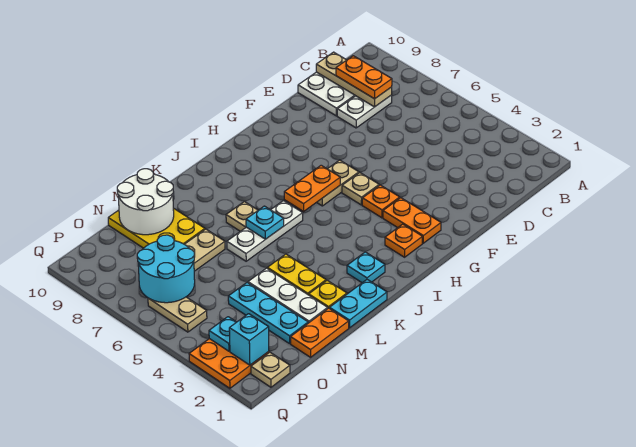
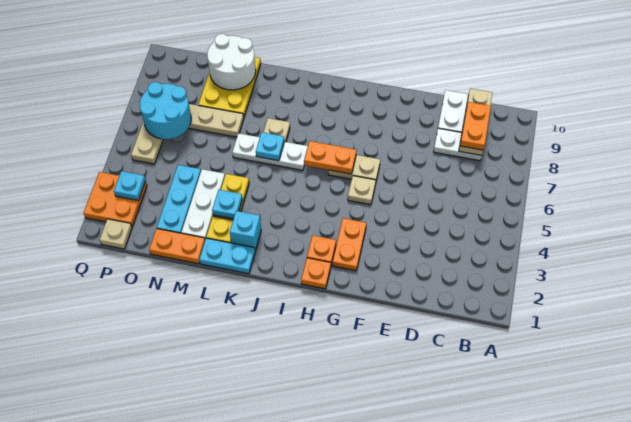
orange plate G4 level 1 -> orange plate H1 level 1
cyan plate J2 level 1 -> cyan plate L3 level 2
cyan brick P2 level 2 -> cyan brick K2 level 1

